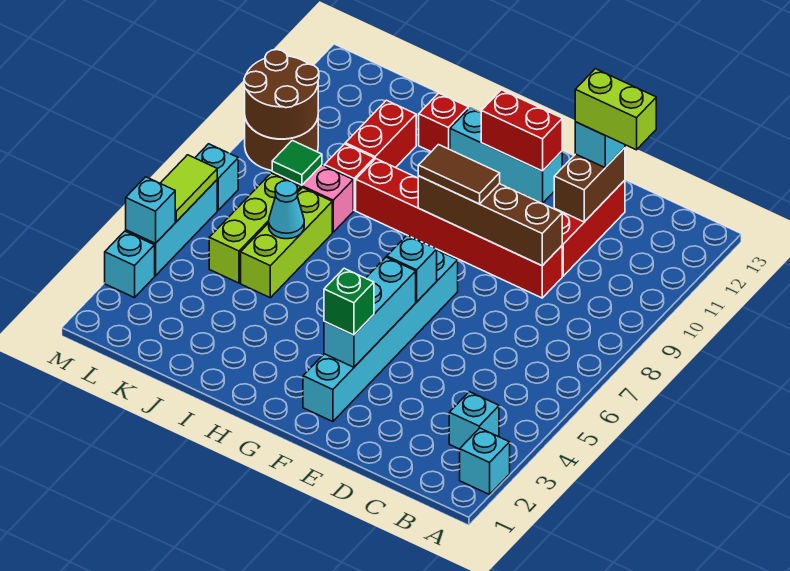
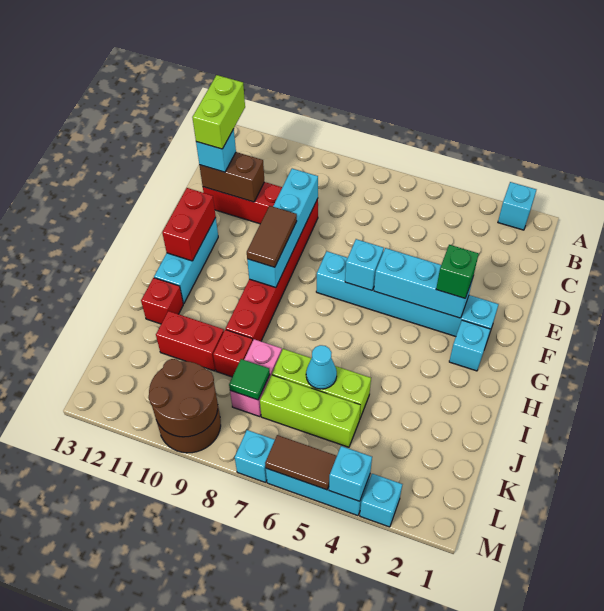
cyan brick B3 level 1 -> cyan brick G2 level 1
brown brick D9:G9 level 2 -> cyan brick D9:G9 level 2
lime tile M5:M6 level 2 -> brown tile M5:M6 level 2

